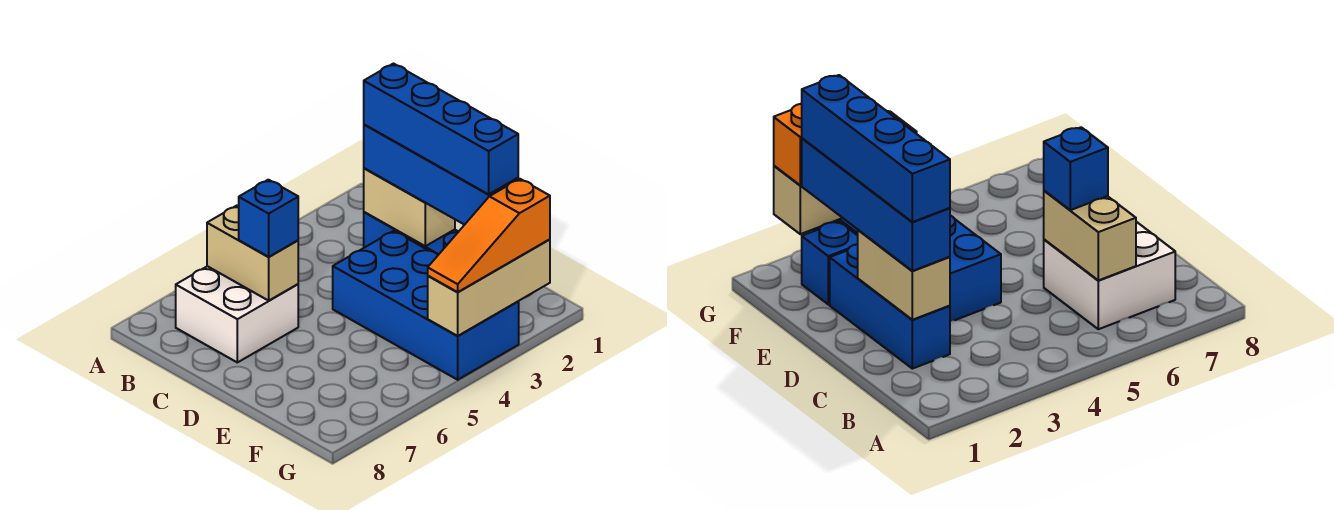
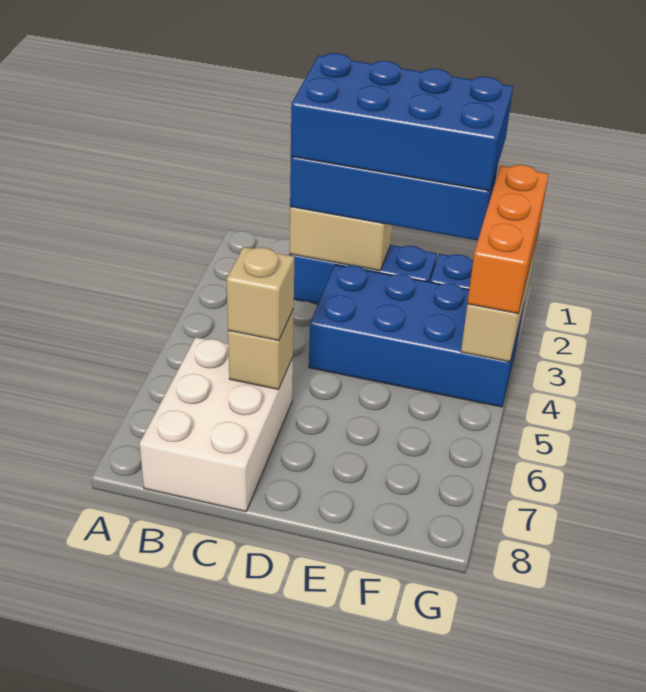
white brick B6:C7 level 1 -> white brick B6:C8 level 1
tan brick B6:C6 level 2 -> tan brick C6 level 2
blue brick C2:F2 level 4 -> blue brick C1:F2 level 4
blue brick C6 level 3 -> tan brick C6 level 3
orange slope G2:G4 level 3 top 2 -> orange brick G2:G4 level 3

